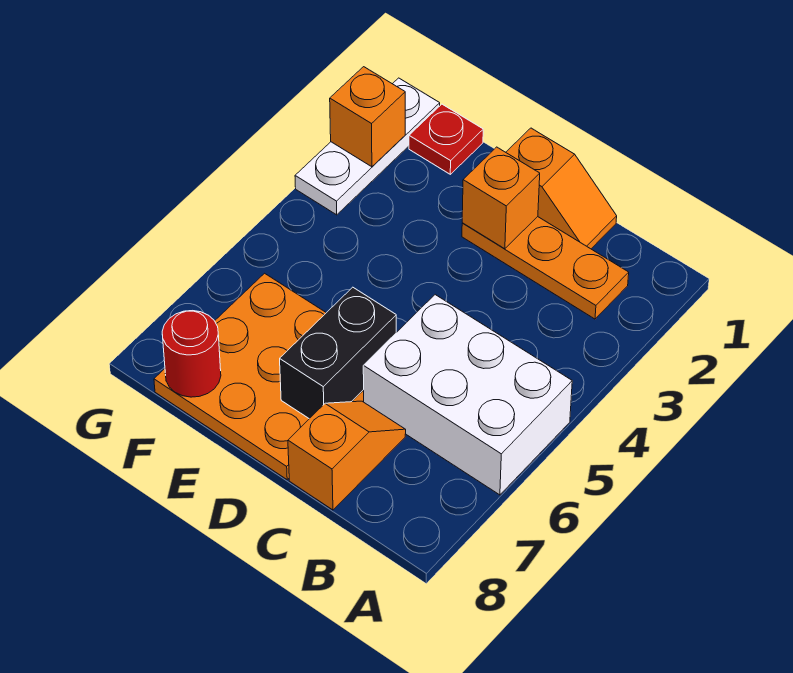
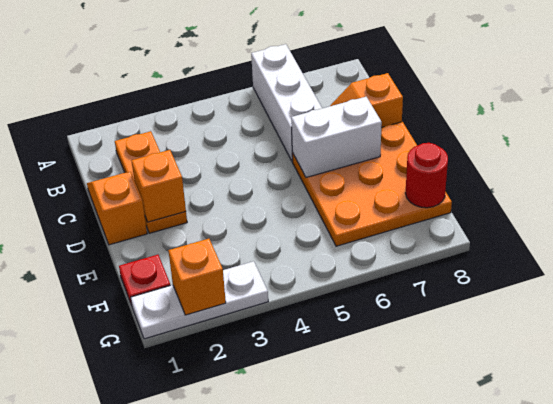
white brick A5:C6 level 1 -> white brick A6:C6 level 1
black brick D6:D7 level 2 -> white brick D6:D7 level 2

